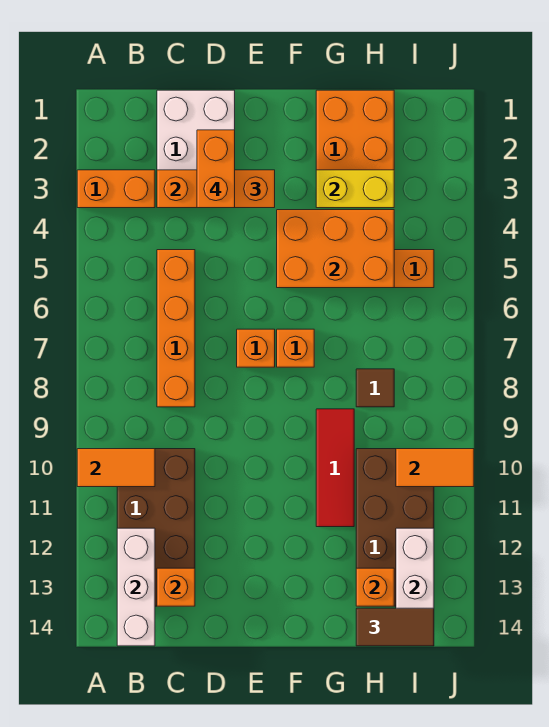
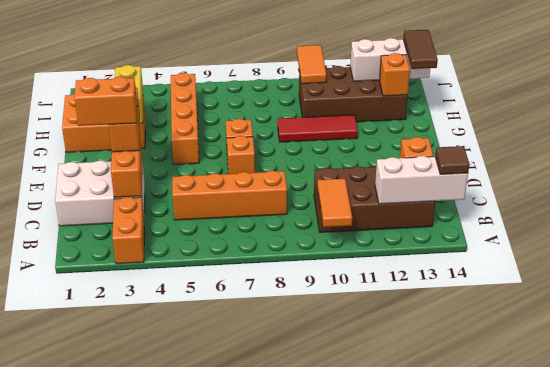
orange brick F4:H5 level 2 -> none
brown tile H8 level 1 -> brown tile B14 level 3

